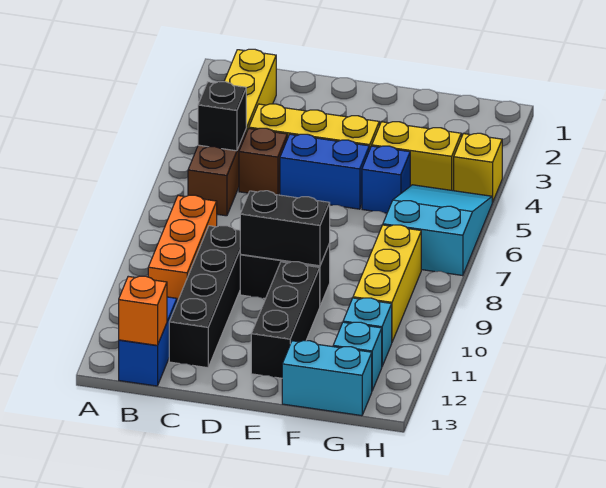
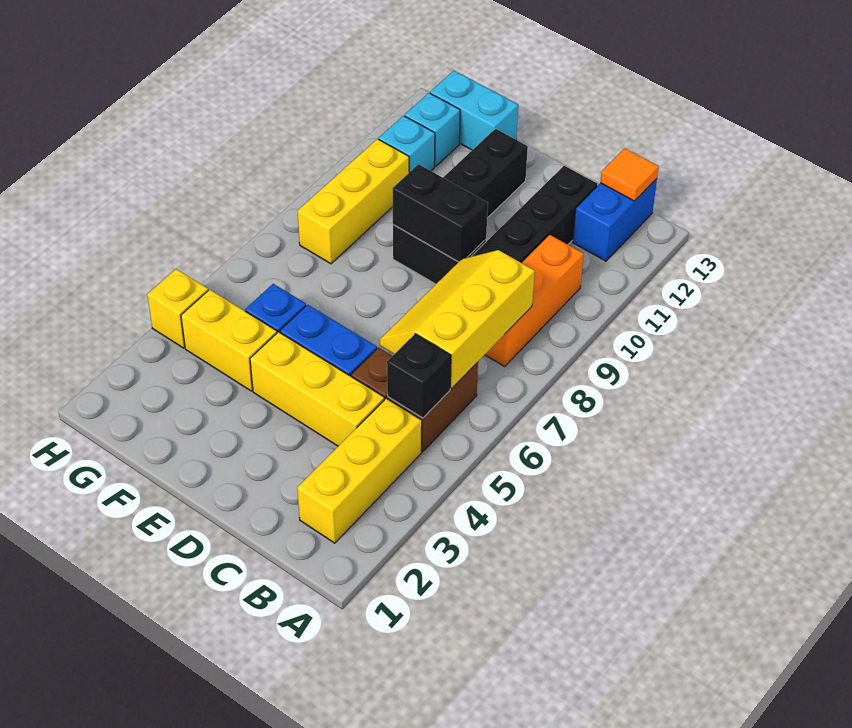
none -> yellow slope B6:C8 level 2 top B
orange brick B13 level 2 -> orange tile B13 level 2
cyan slope G5:H7 level 1 top 7 -> none

